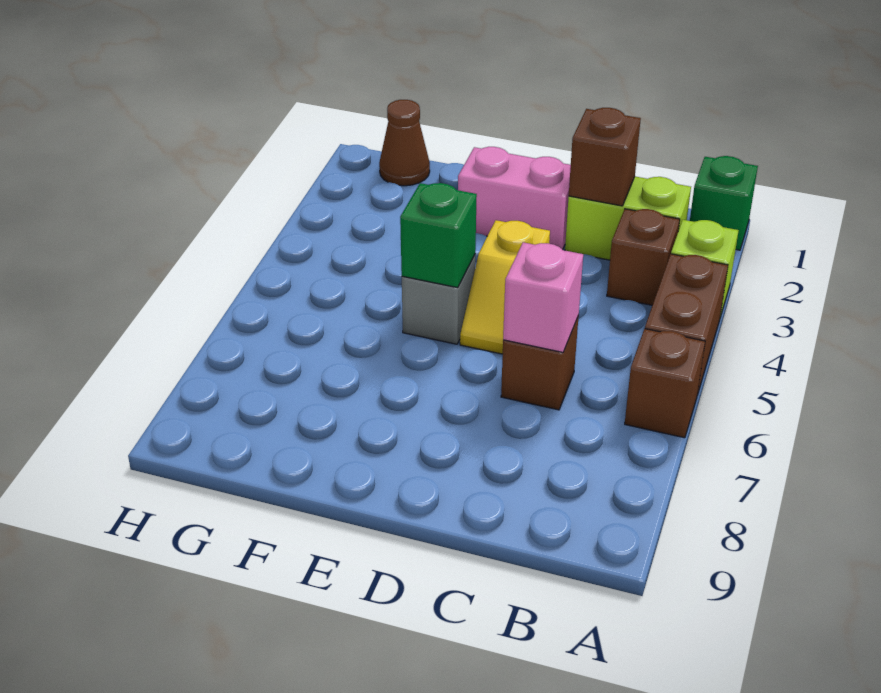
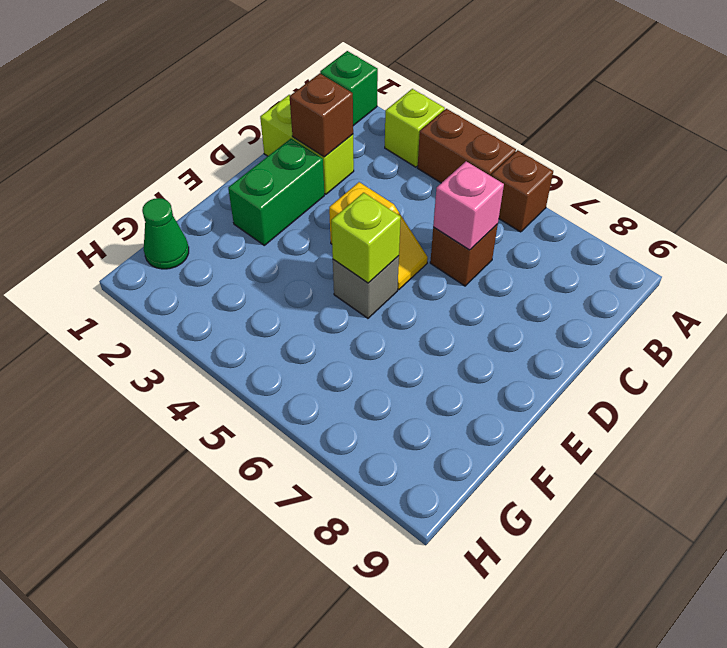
lime brick B2:C2 level 1 -> lime brick C1:C2 level 1
brown brick B3 level 1 -> none
pink brick D2:E2 level 1 -> green brick D2:E2 level 1
green brick E5 level 2 -> lime brick E5 level 2
brown cone G1 level 1 -> green cone G1 level 1

